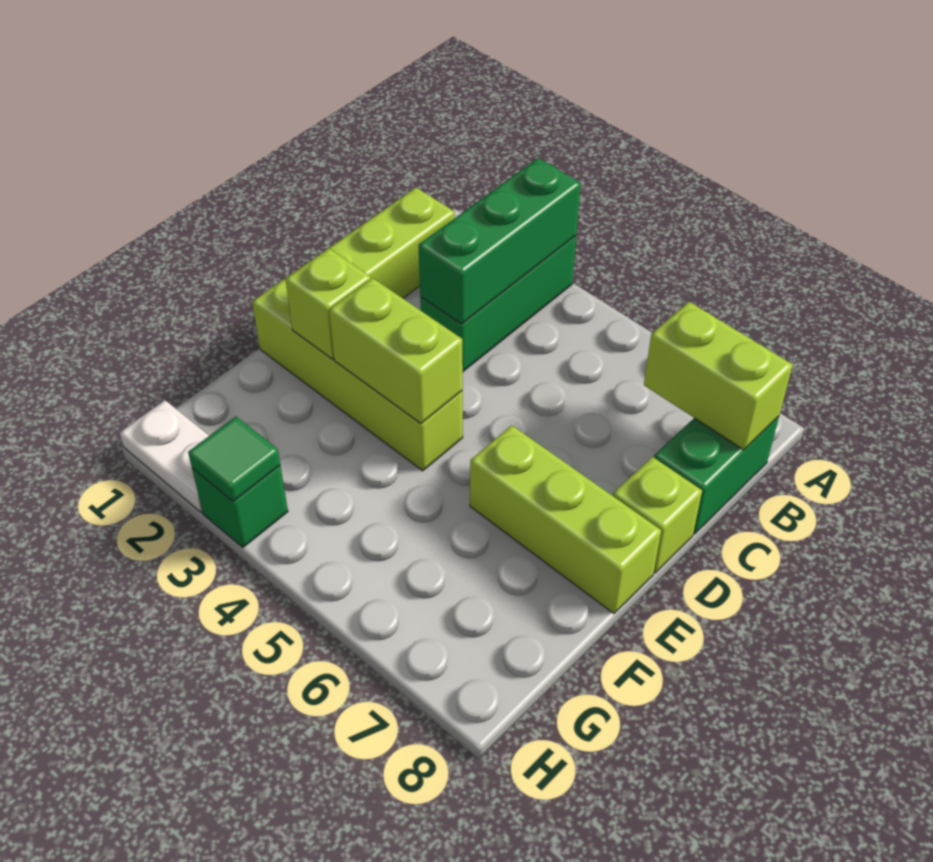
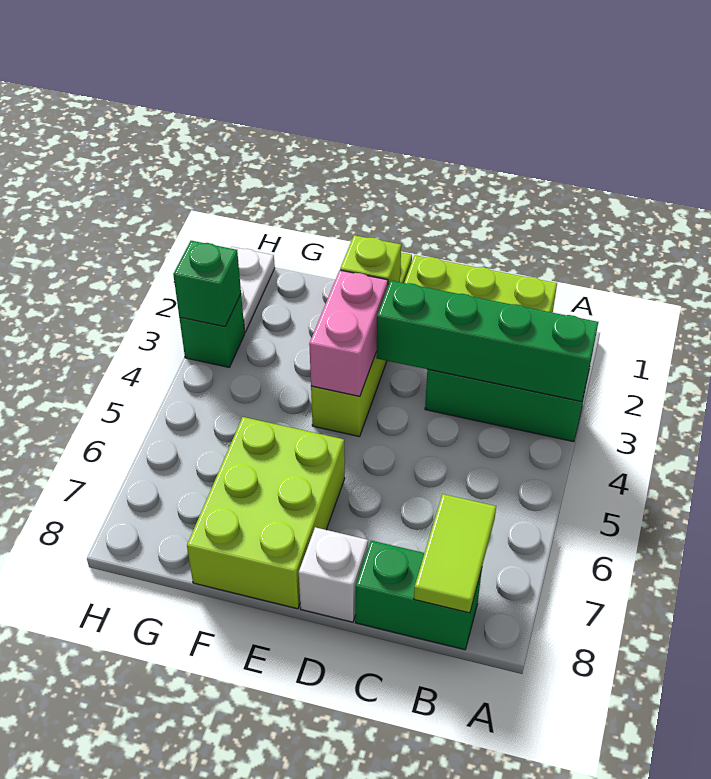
green brick A3:C3 level 2 -> green brick A3:D3 level 2
lime brick B7:B8 level 2 -> lime tile B7:B8 level 2
lime brick D8 level 1 -> white brick D8 level 1
lime brick E3:E4 level 2 -> pink brick E3:E4 level 2
lime brick E6:E8 level 1 -> lime brick E6:F8 level 1
green tile H3 level 2 -> green brick H3 level 2

